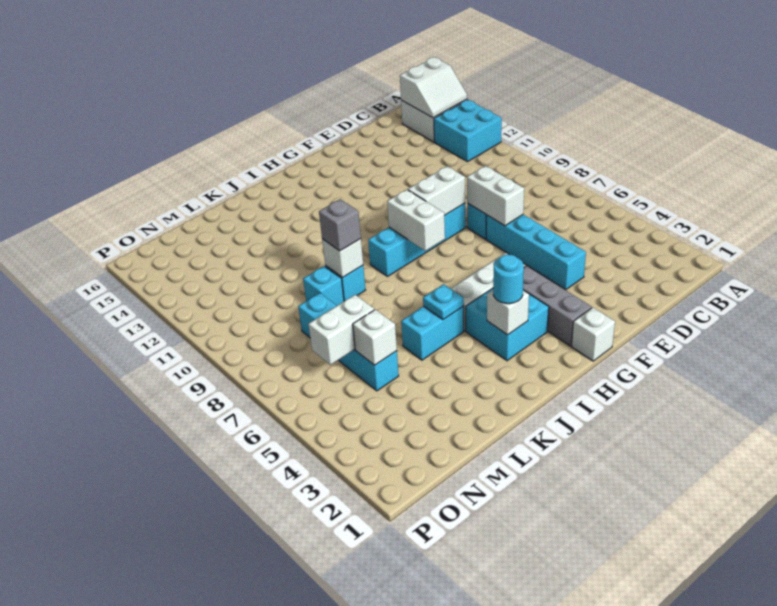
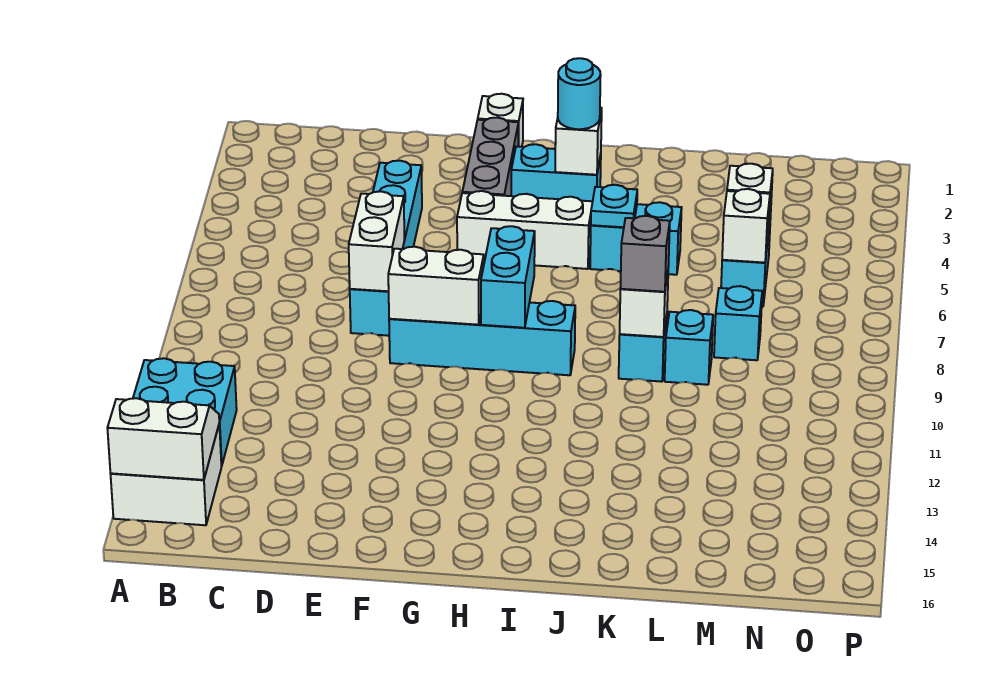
cyan brick H3:I4 level 1 -> cyan brick H3:I3 level 1
white brick H8:H9 level 2 -> cyan brick H8:H9 level 2
white brick M6:N6 level 2 -> white brick M6 level 2

